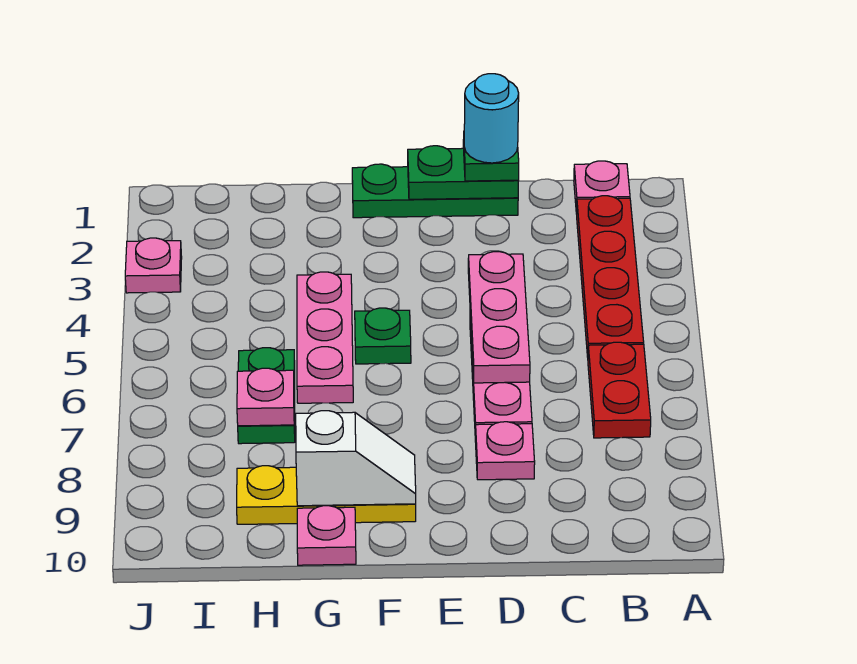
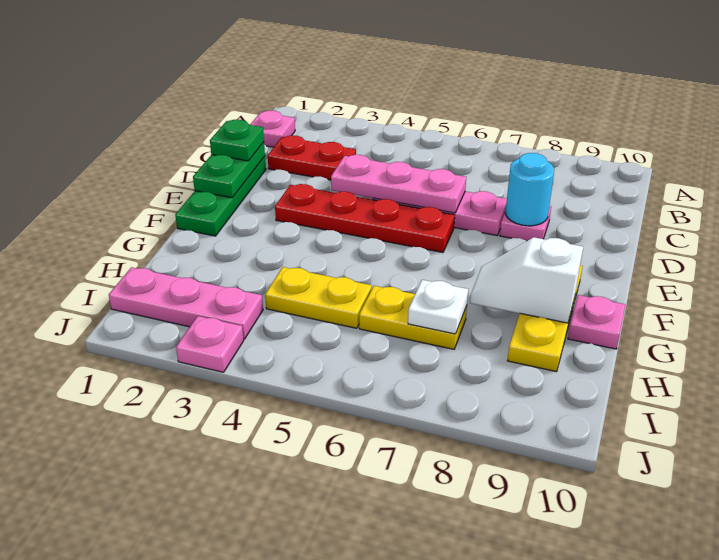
red plate B2:B5 level 1 -> red plate E3:E6 level 1
red plate B6:B7 level 1 -> red plate C2:C3 level 1
cyan round brick D1 level 4 -> cyan round brick D8 level 2
green plate F5 level 1 -> none
white slope F9:G9 level 2 top G -> white slope G8:G9 level 2 top 9
pink plate G4:G6 level 1 -> pink plate I1:I3 level 1
none -> yellow plate H4:H5 level 1
green plate H6:H7 level 1 -> yellow plate H6:H7 level 1
pink plate H7 level 2 -> white plate H7 level 2

